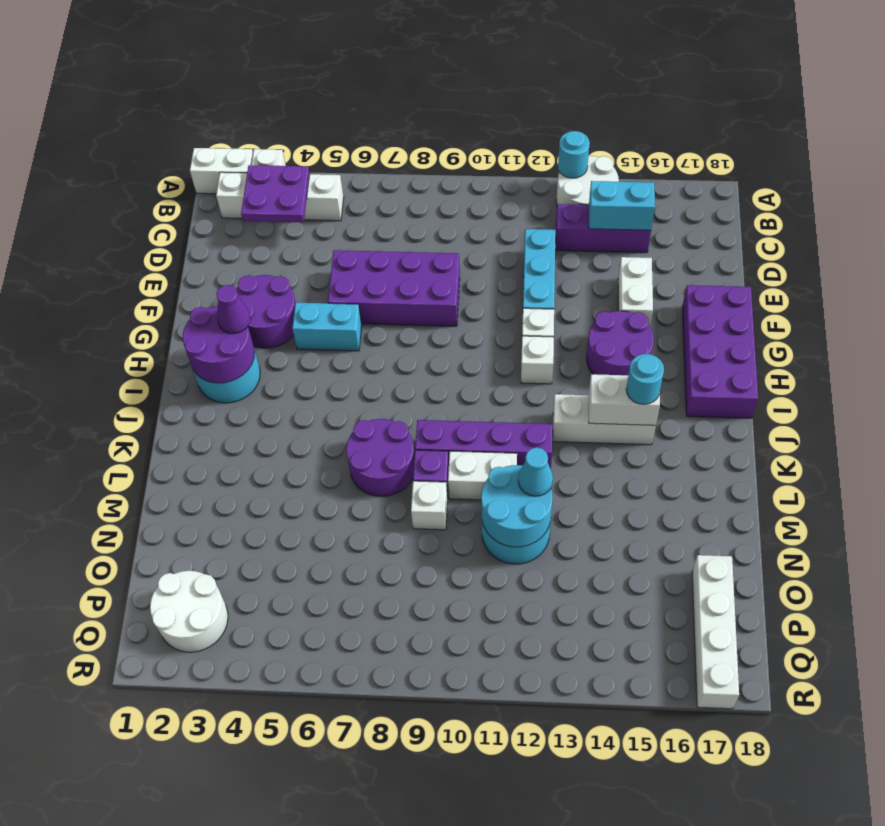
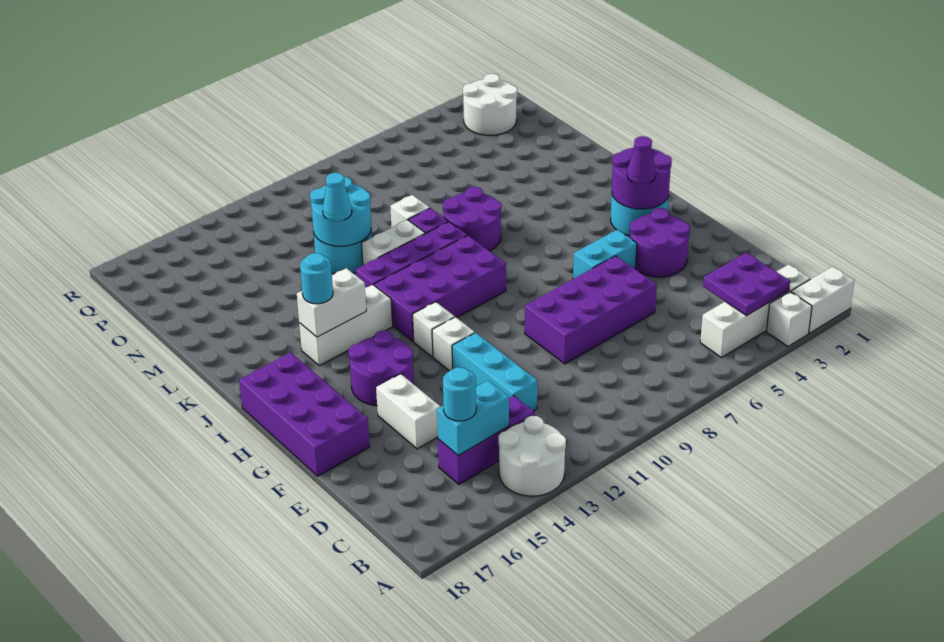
cyan round brick A13 level 2 -> cyan round brick C15 level 3
none -> purple brick I9:J12 level 1
white brick O17:R17 level 1 -> none

